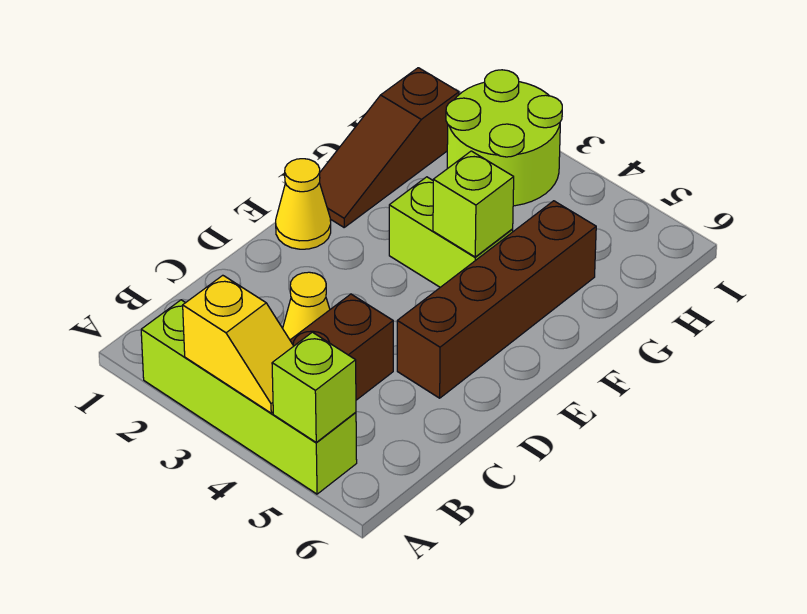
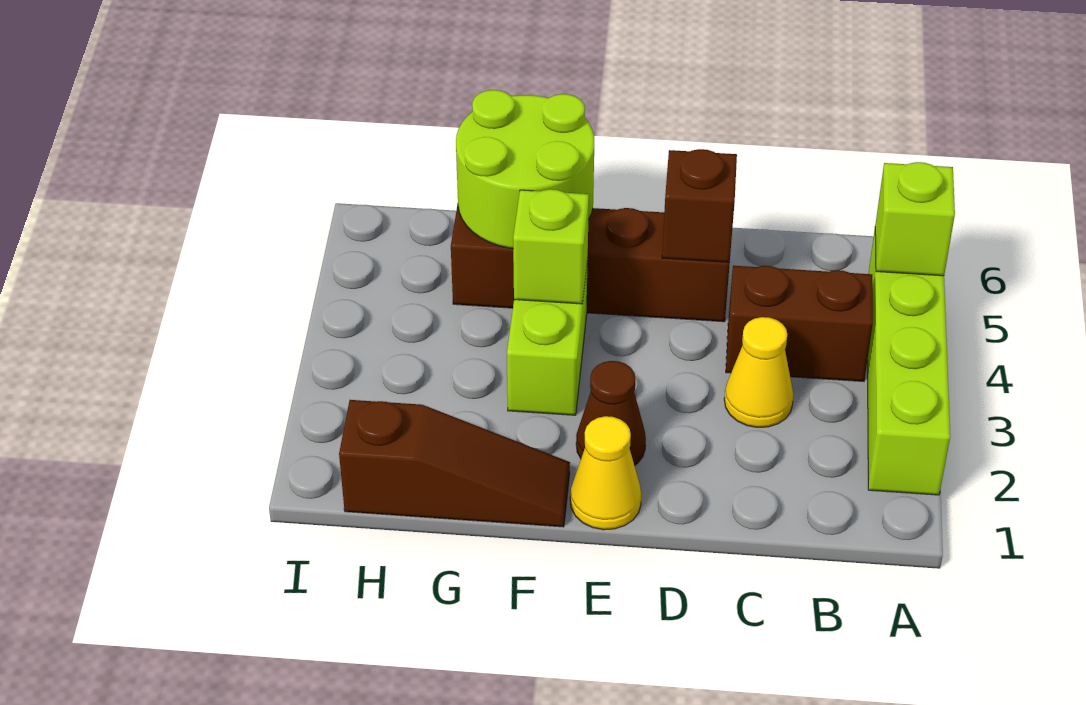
yellow slope A3:A4 level 2 top 3 -> none
none -> brown brick D5 level 2
none -> brown cone E2 level 1
lime round brick H2:I3 level 1 -> lime round brick F5:G6 level 2

